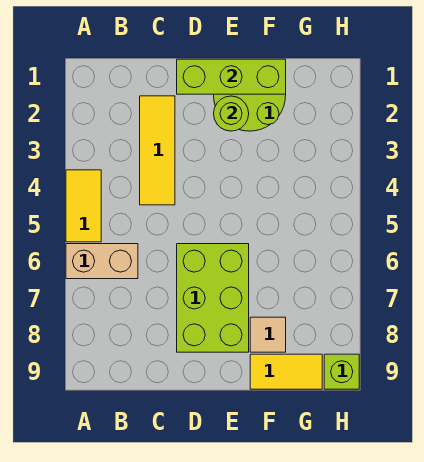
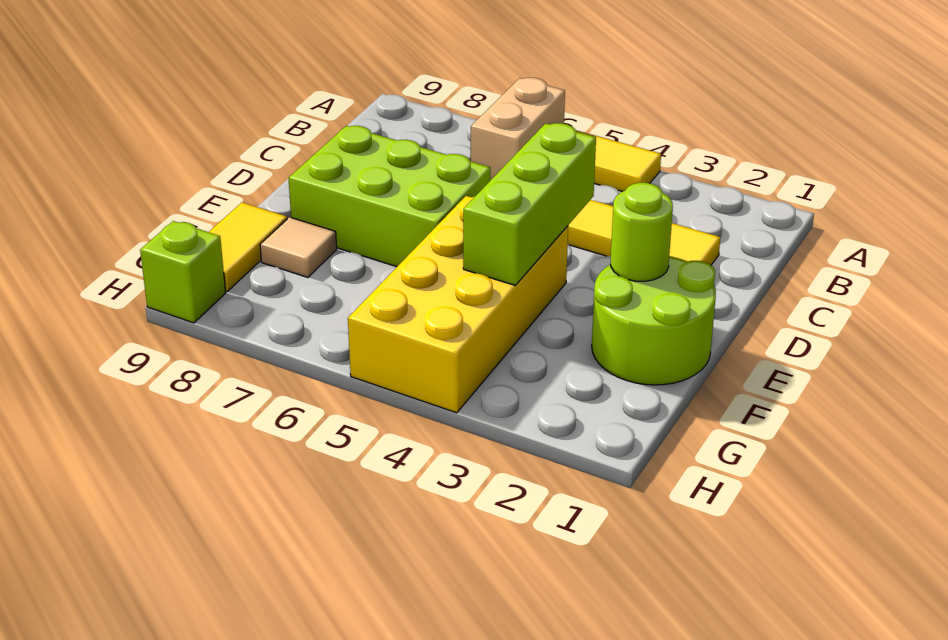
lime brick D1:F1 level 2 -> lime brick D4:F4 level 2
none -> yellow brick E4:H5 level 1

